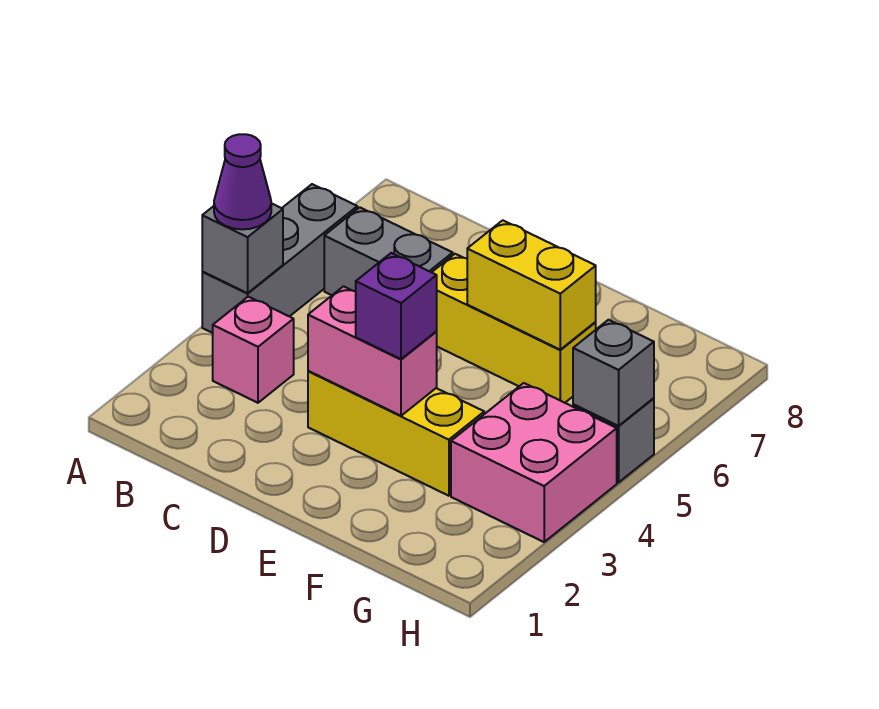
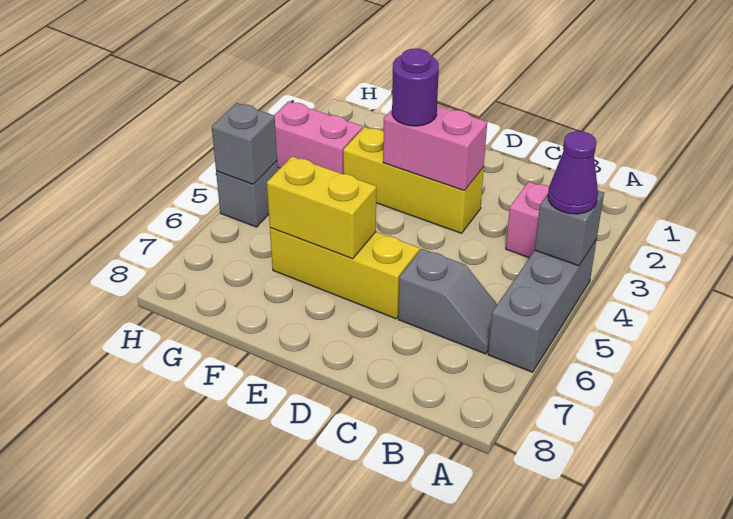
grey brick B6:C6 level 1 -> grey slope B6:C6 level 1 top C
purple brick E3 level 3 -> purple round brick E3 level 3
pink brick G3:H4 level 1 -> pink brick G3:H3 level 1

